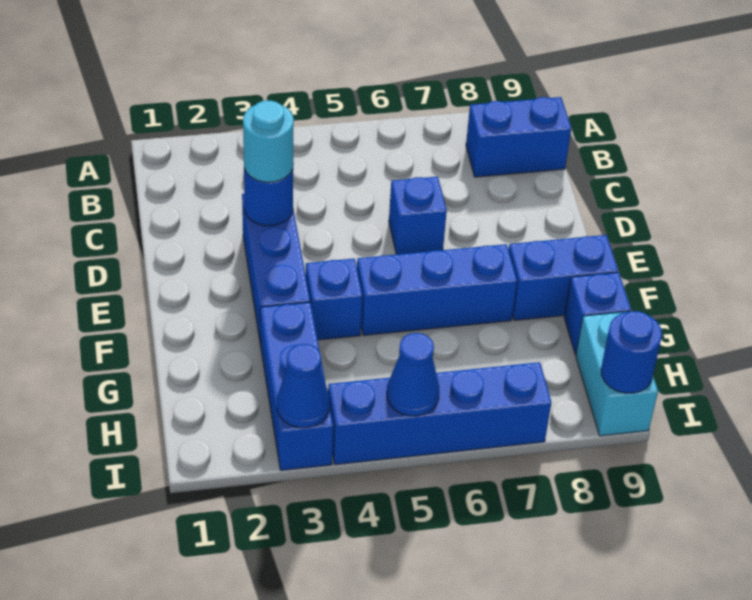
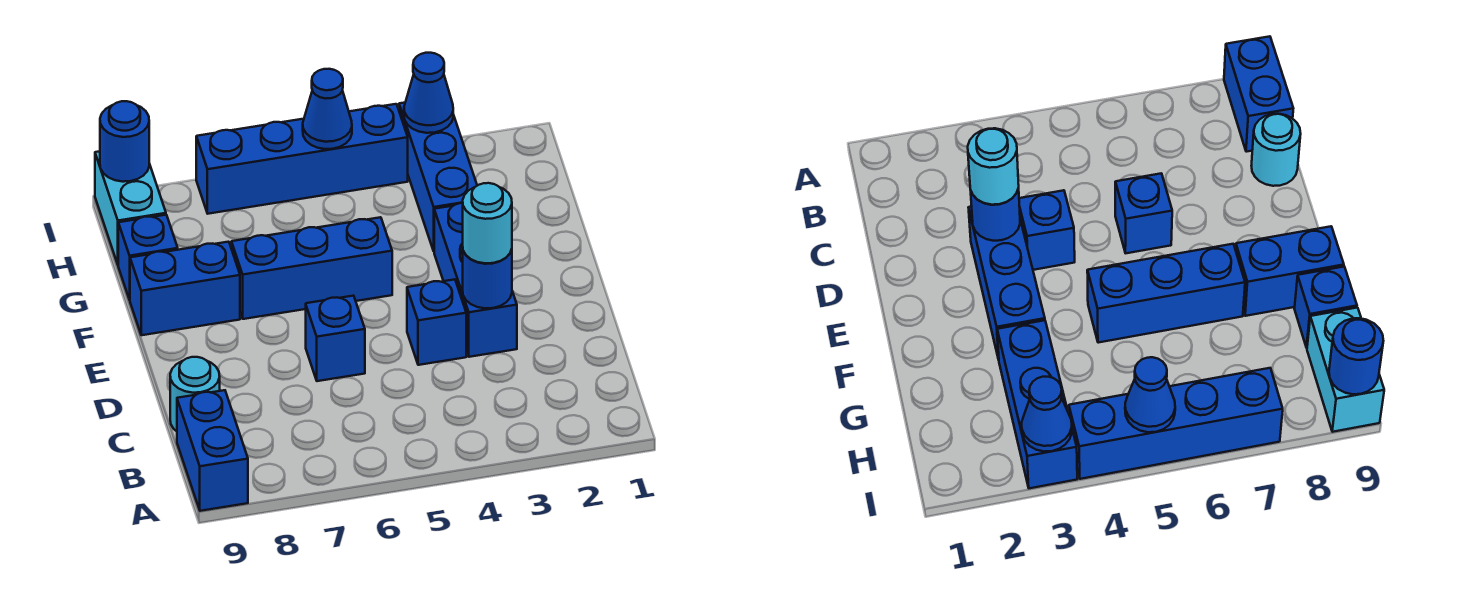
blue brick B8:B9 level 1 -> blue brick A9:B9 level 1
none -> cyan round brick C9 level 1
blue brick F4 level 1 -> blue brick D4 level 1

